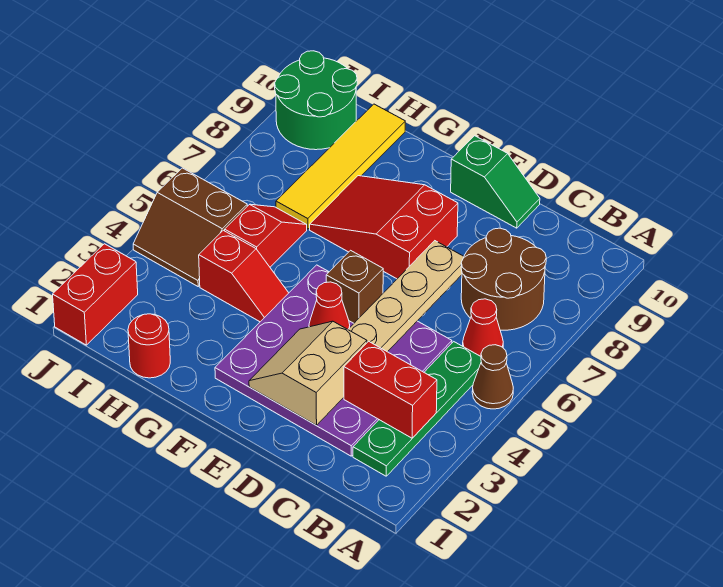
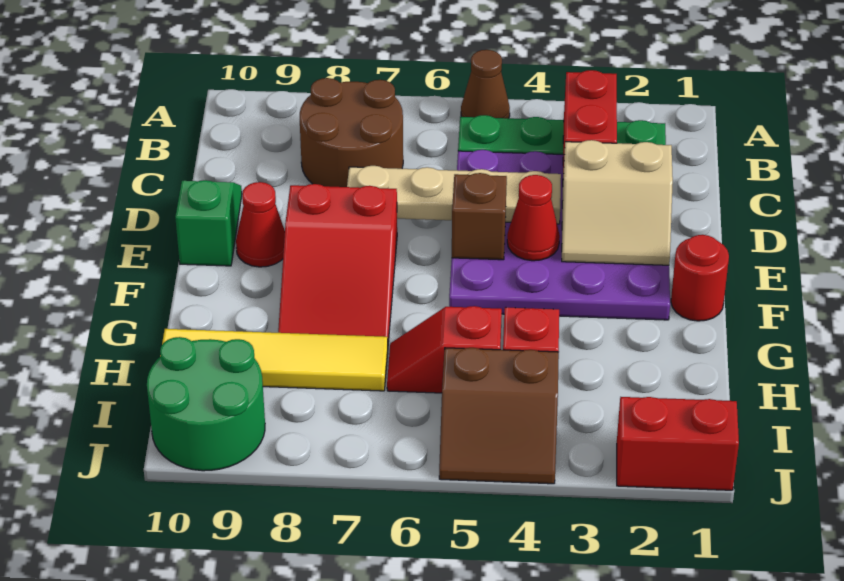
red cone B6 level 1 -> red cone E9 level 1
red round brick H1 level 1 -> red round brick F1 level 1
brown slope I4:J5 level 1 top 5 -> brown slope I4:J5 level 1 top I

